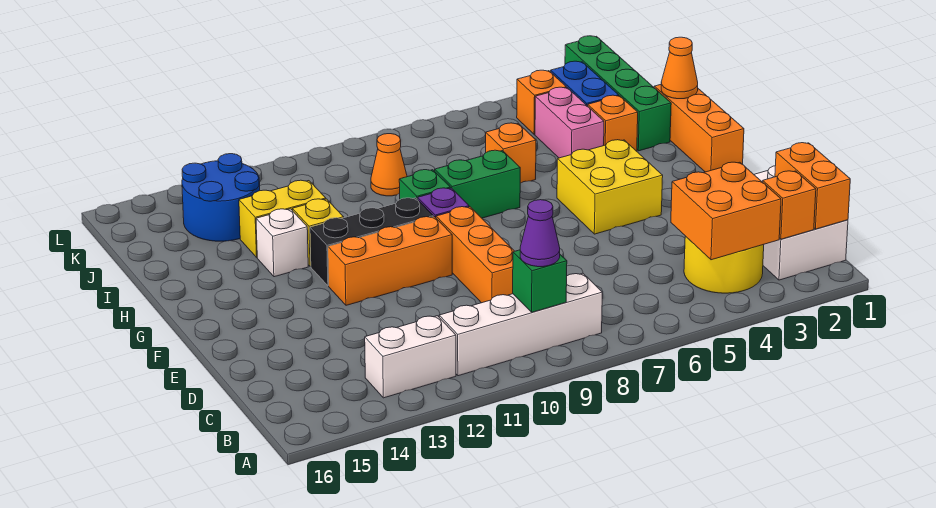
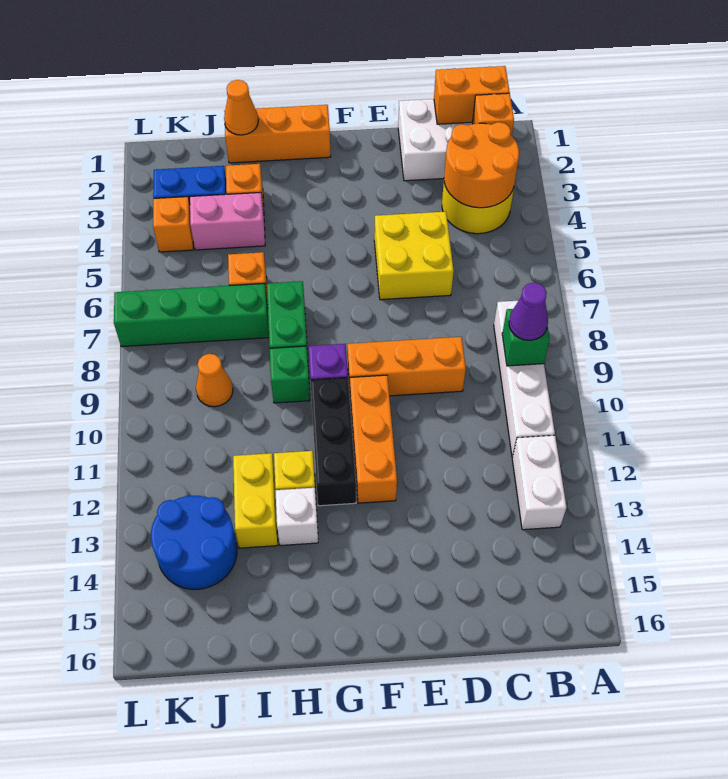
orange brick B3:C4 level 2 -> orange round brick B3:C4 level 2
yellow brick F4:G5 level 1 -> yellow brick D5:E6 level 1
green brick I2:L2 level 1 -> green brick I7:L7 level 1

